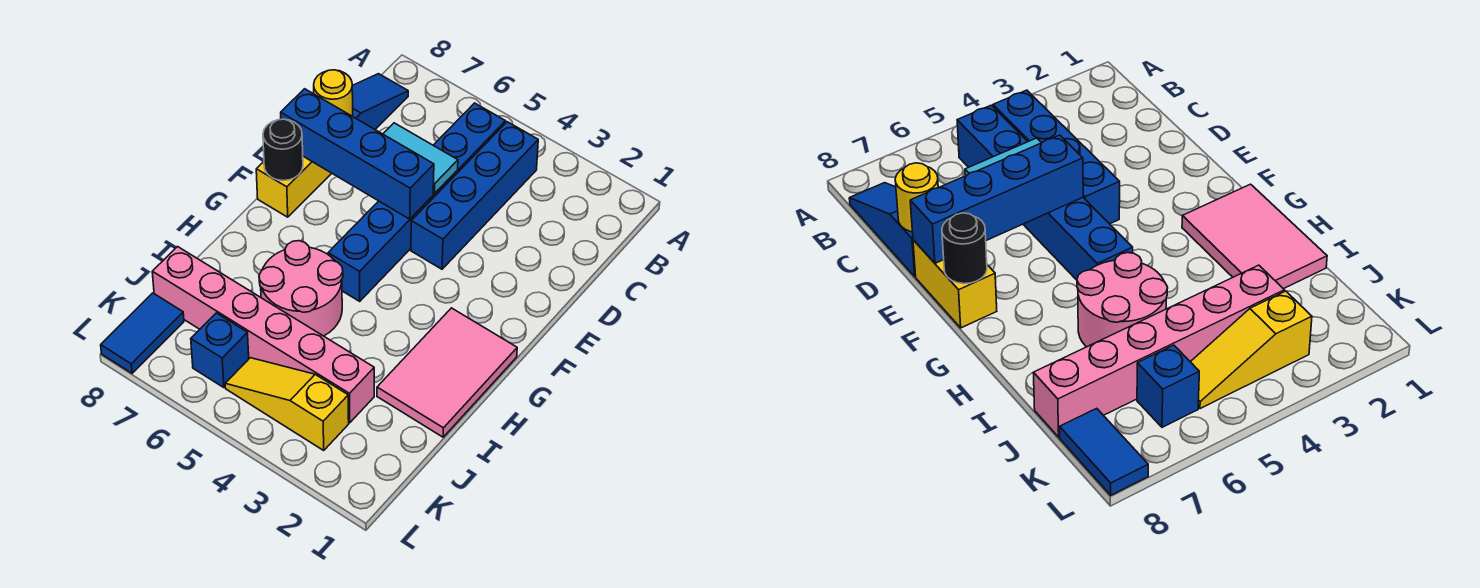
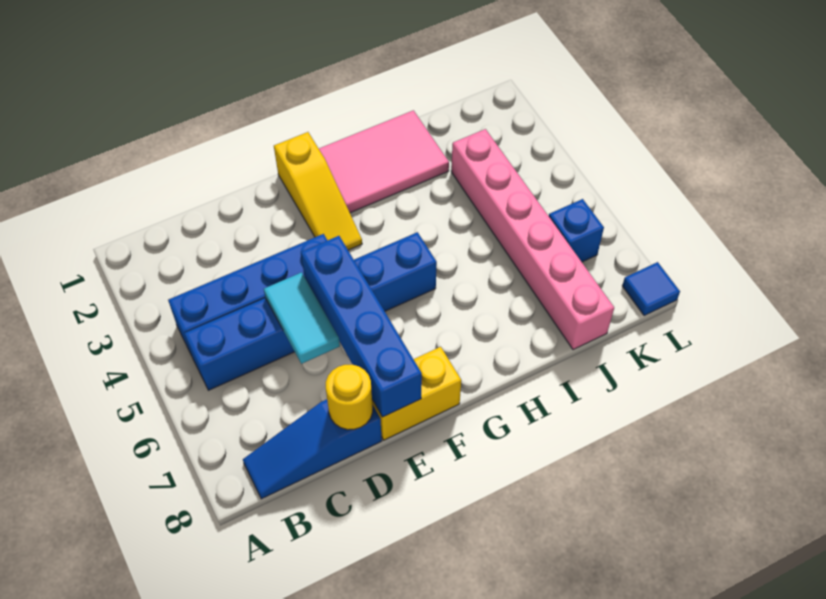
black round brick F8 level 2 -> none
pink round brick H5:I6 level 1 -> none
yellow slope K3:K5 level 1 top 3 -> yellow slope F1:F3 level 1 top 1
blue tile K8:L8 level 1 -> blue tile L8 level 1

